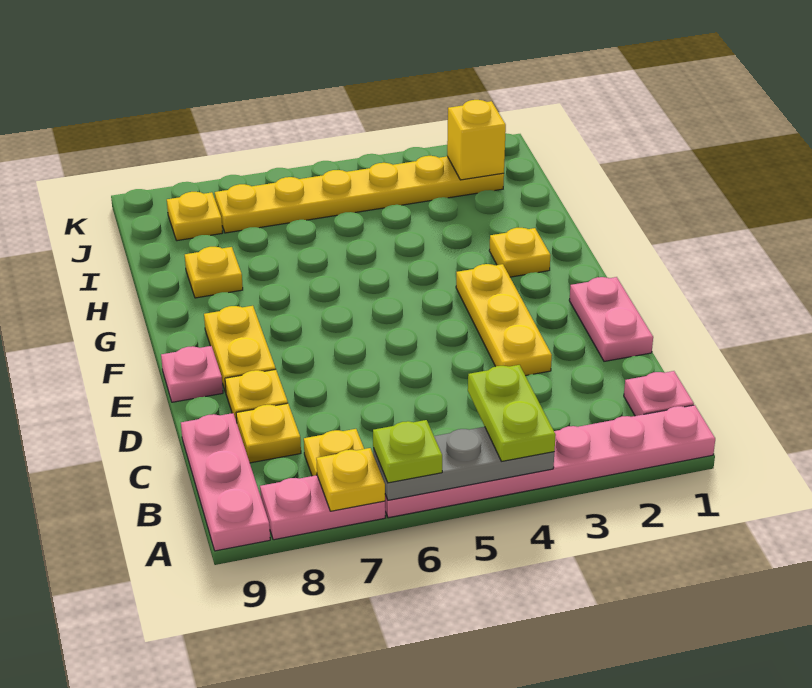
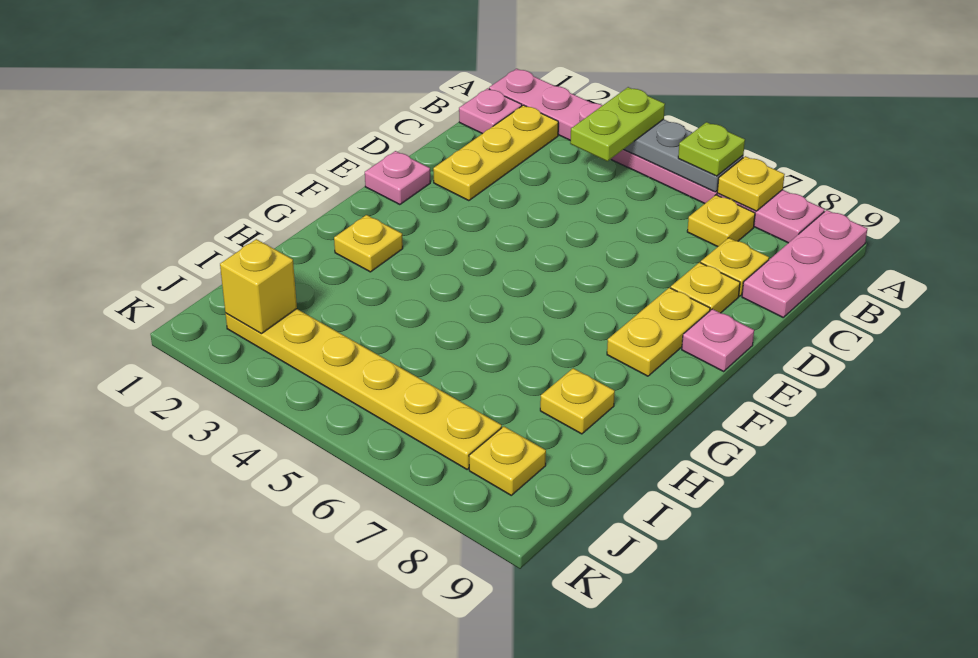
pink plate D1:E1 level 1 -> pink plate E1 level 1
yellow plate D3:F3 level 1 -> yellow plate B2:D2 level 1

